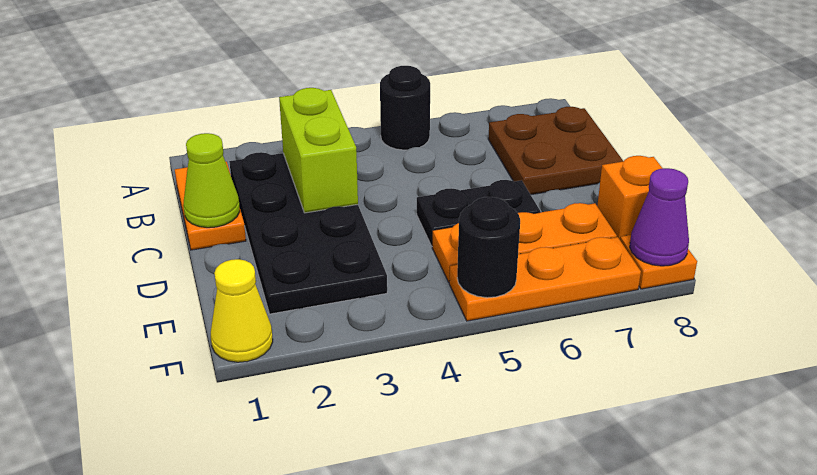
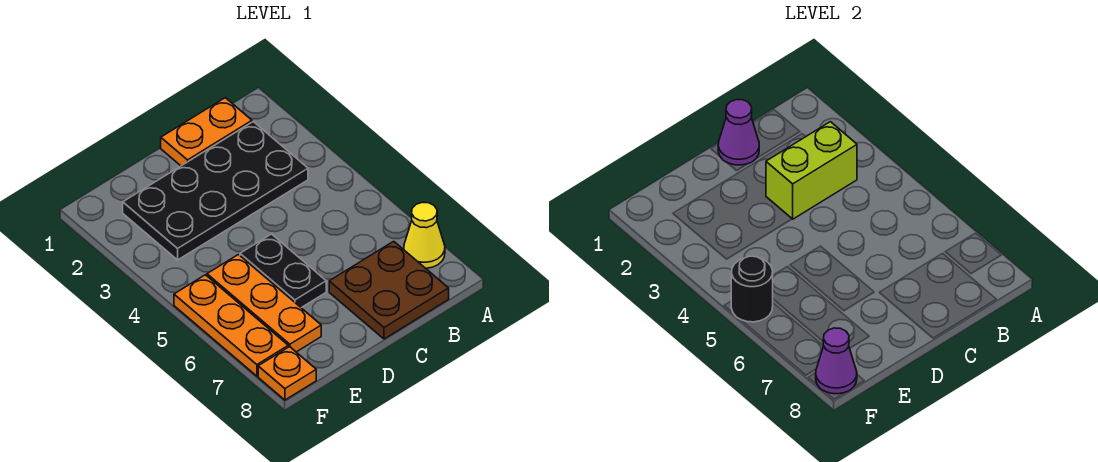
black round brick A5 level 1 -> none
lime cone C1 level 2 -> purple cone C1 level 2
orange brick E8 level 1 -> none
yellow cone F1 level 1 -> yellow cone A7 level 1

